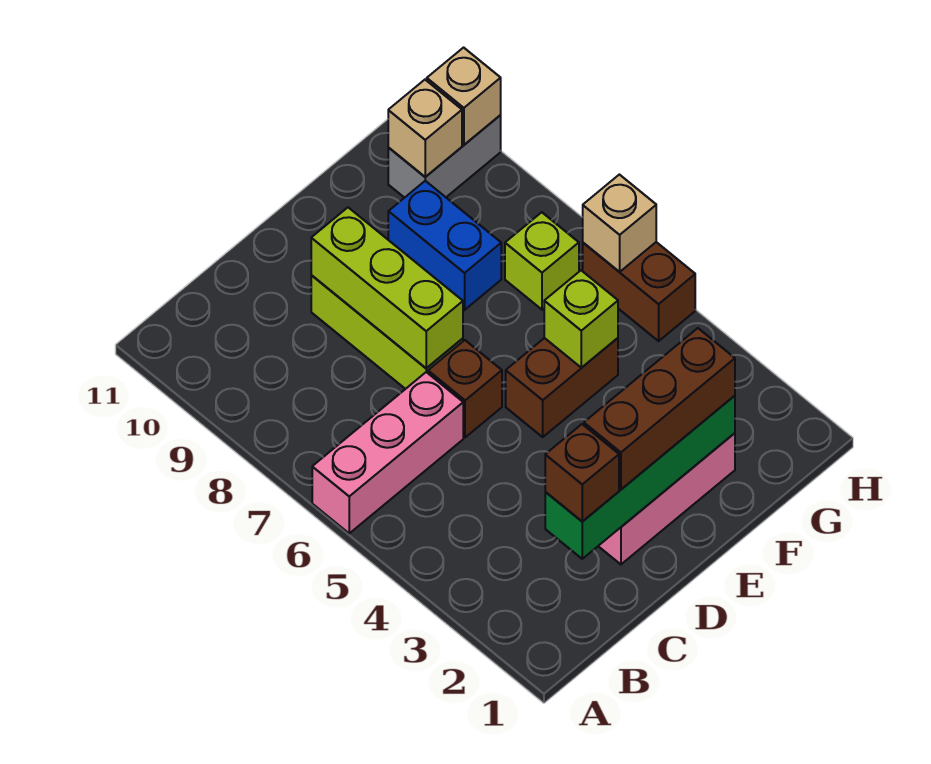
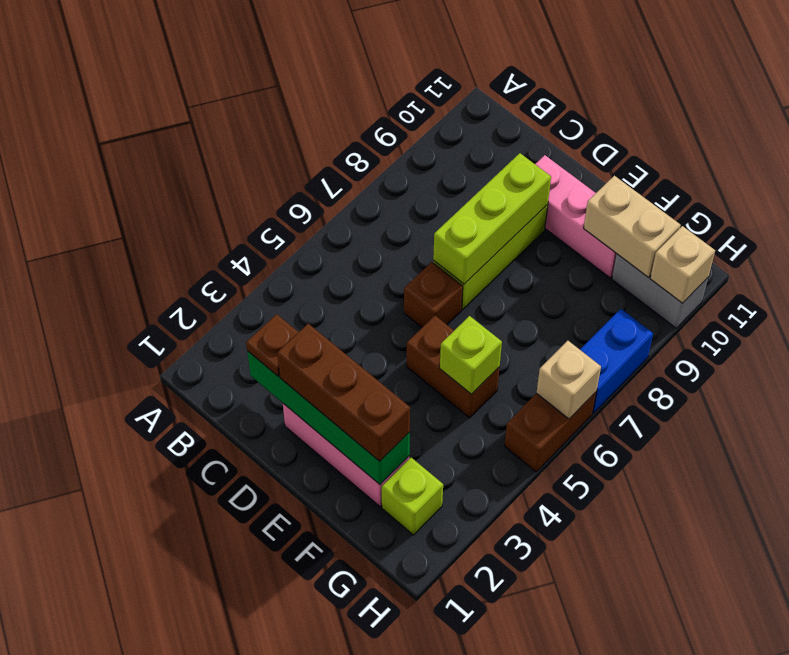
pink brick A6:C6 level 1 -> pink brick D10:F10 level 1
brown brick C2 level 3 -> brown plate C2 level 3
blue brick F8:F9 level 1 -> blue brick H7:H8 level 1
lime brick G7 level 1 -> lime brick G2 level 1
tan brick G10 level 2 -> tan brick F10:G10 level 2

